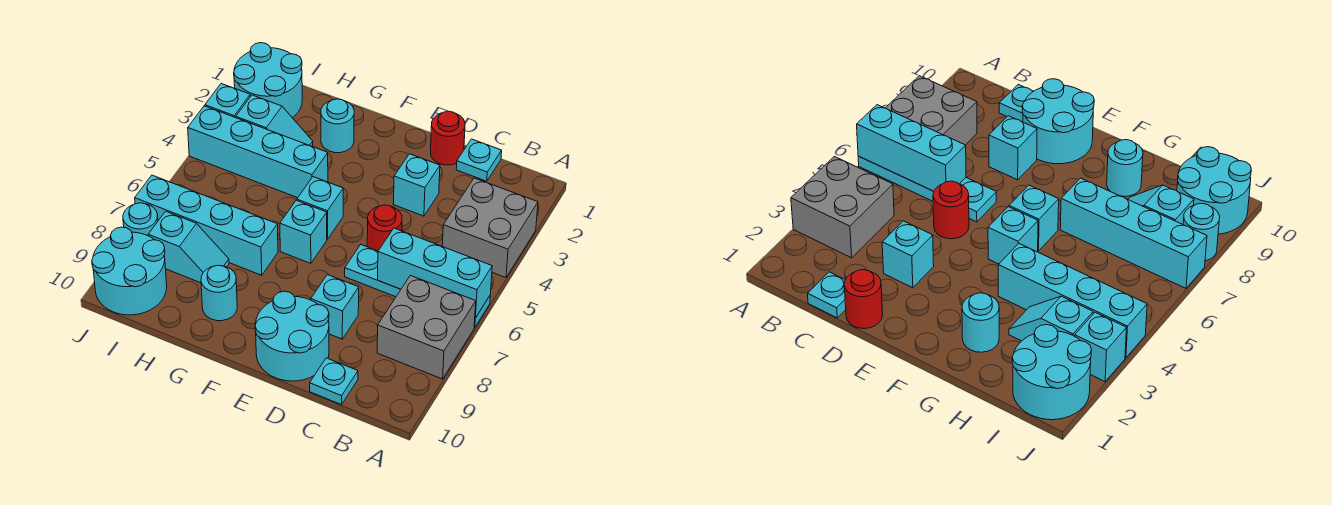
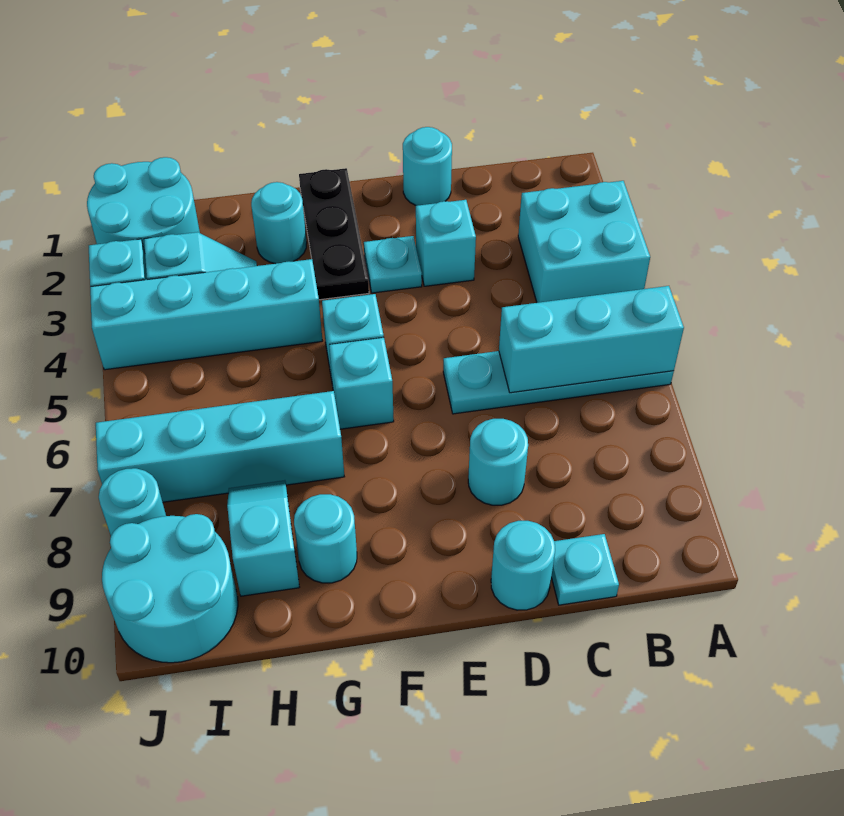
grey brick A3:B4 level 1 -> cyan brick A3:B4 level 1
grey brick A7:B8 level 1 -> none
cyan plate C1 level 1 -> cyan plate E3 level 1
red round brick D1 level 1 -> cyan round brick D1 level 1
red round brick D5 level 1 -> none
cyan brick D8 level 1 -> cyan round brick D8 level 1
cyan round brick D9:E10 level 1 -> cyan round brick D10 level 1
none -> black plate F1:F3 level 1
cyan slope H8:I8 level 1 top I -> cyan slope H8:H9 level 1 top 9

